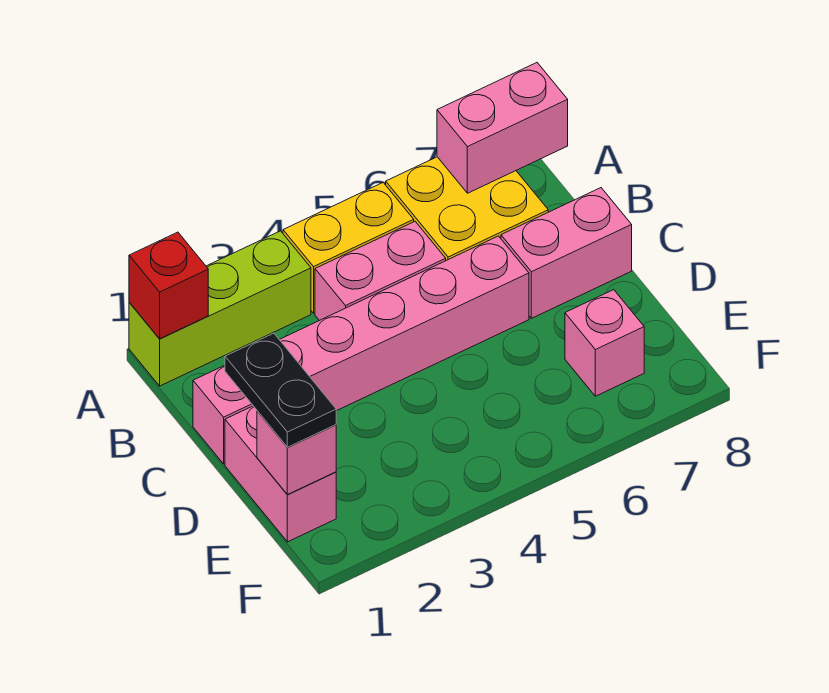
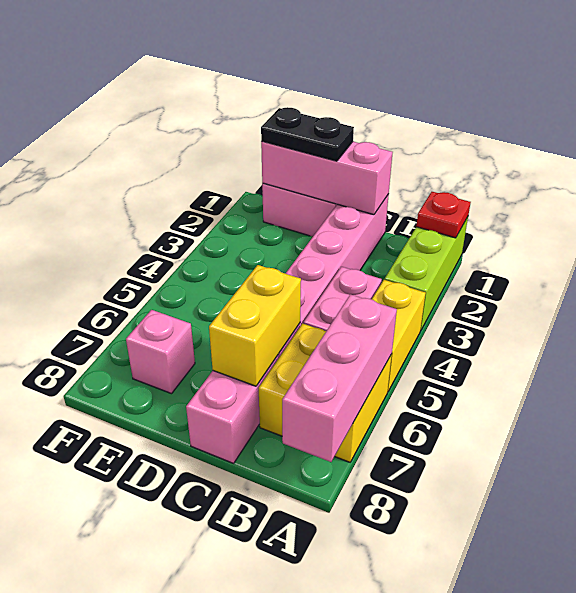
red brick A1 level 2 -> red plate A1 level 2
pink brick A7:A8 level 2 -> pink brick A6:A8 level 2
none -> yellow brick C6:C7 level 2
pink brick E1 level 2 -> pink brick C1:E1 level 2

